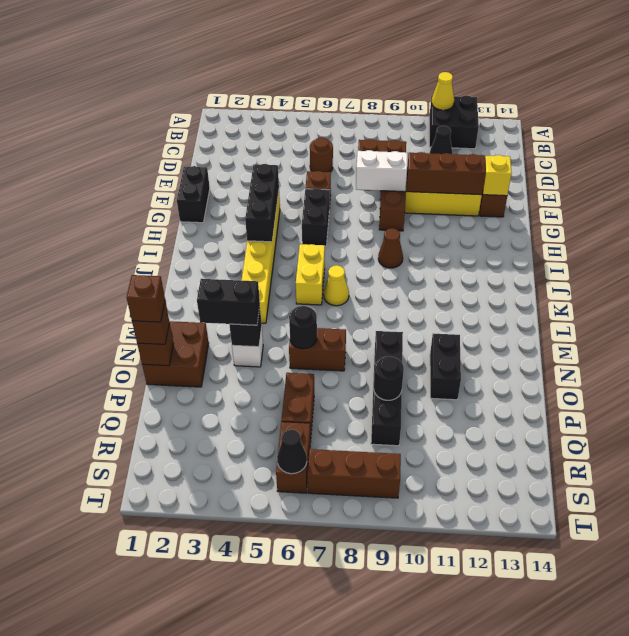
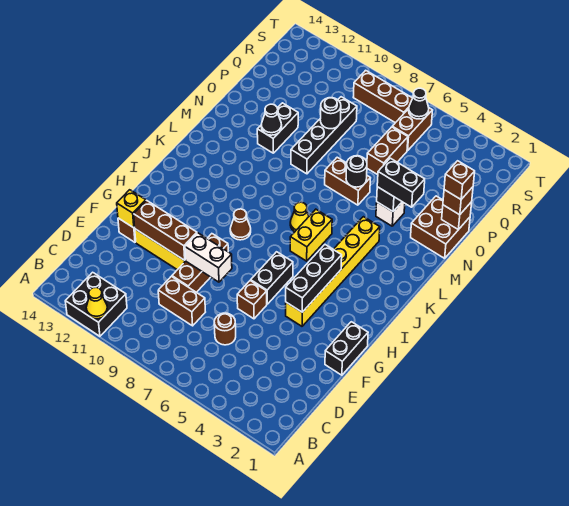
black cone C11 level 1 -> black cone N11 level 2

